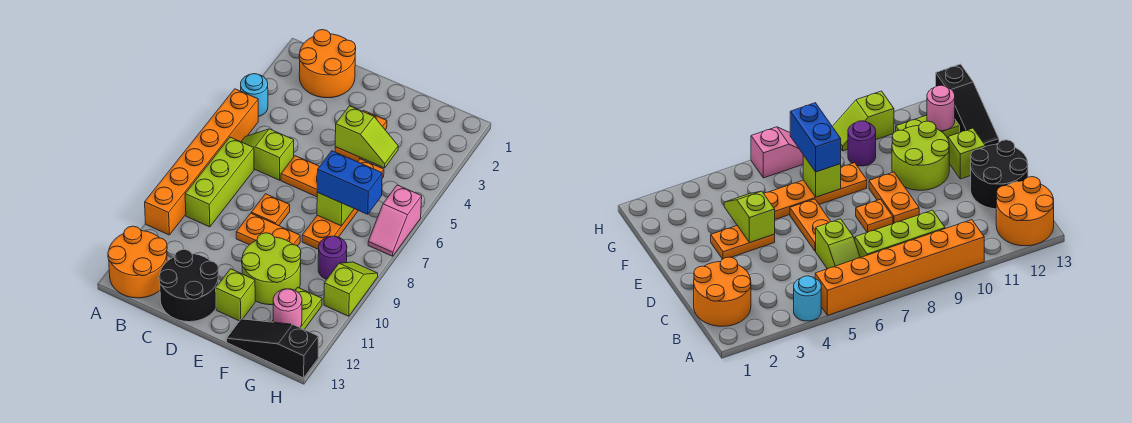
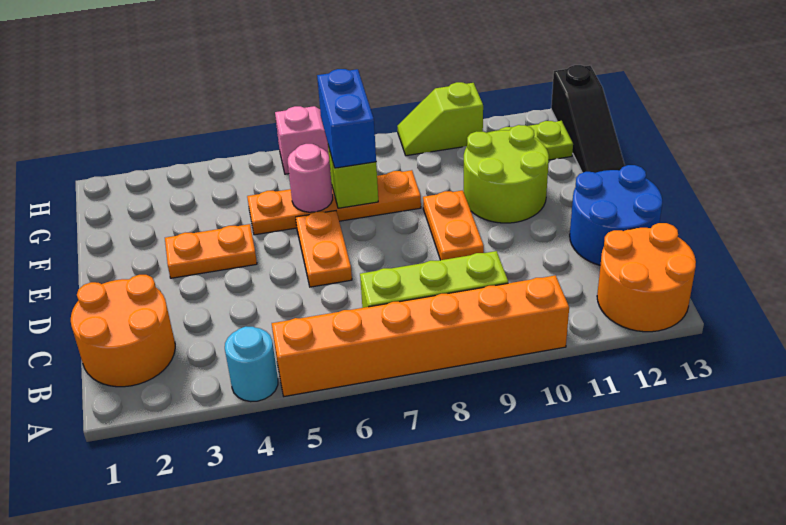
lime slope B6:C6 level 1 top C -> none
black round brick C12:D13 level 1 -> blue round brick C12:D13 level 1
orange plate D8 level 1 -> none
lime slope E4:F4 level 2 top E -> none
lime brick E12 level 1 -> none
purple round brick G9 level 1 -> none
pink round brick G12 level 2 -> pink round brick F6 level 2

